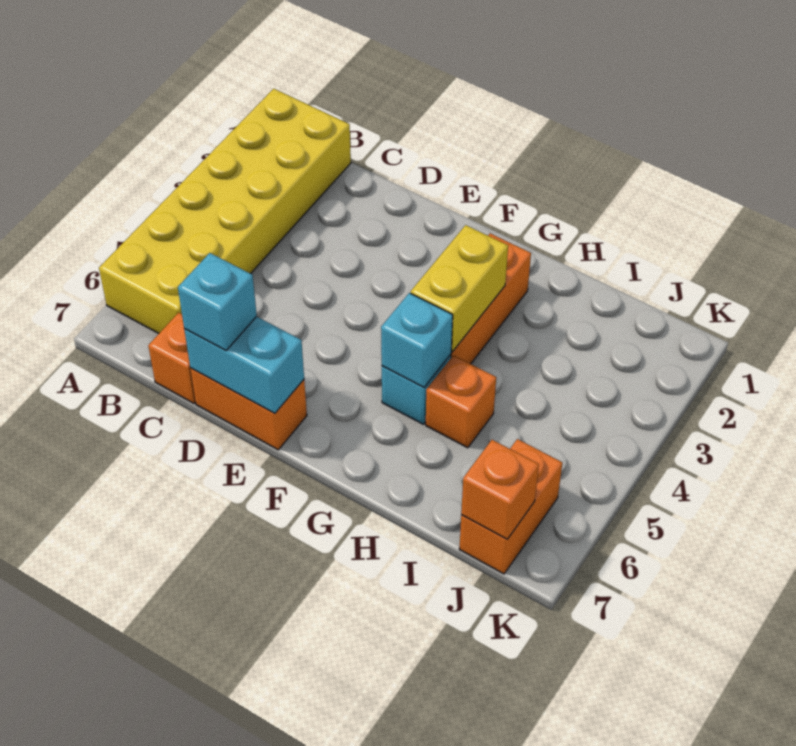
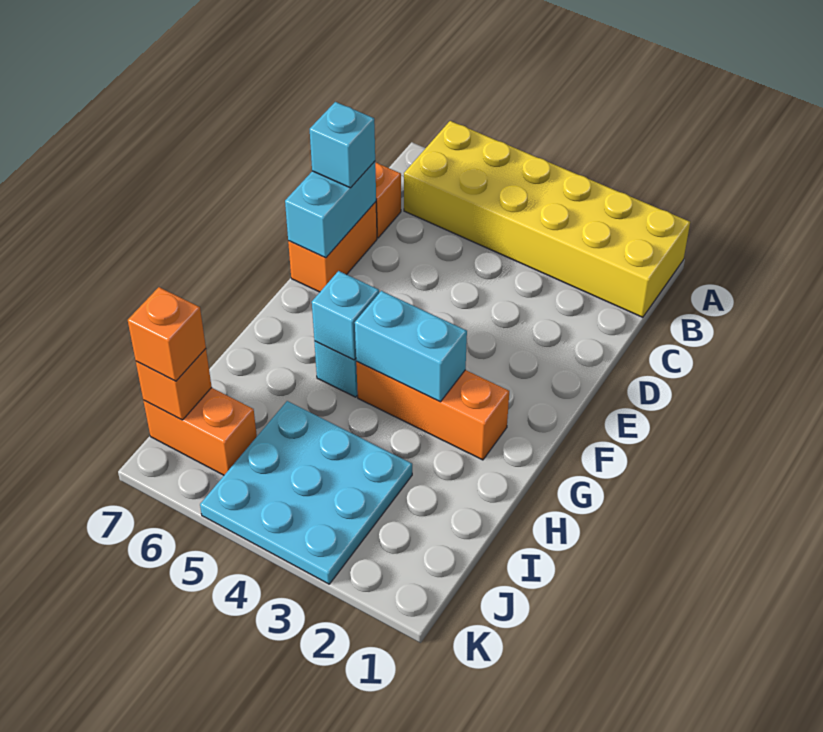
yellow brick G3:G4 level 2 -> cyan brick G3:G4 level 2
orange brick H5 level 1 -> orange brick J7 level 3
none -> cyan plate I3:K5 level 1

